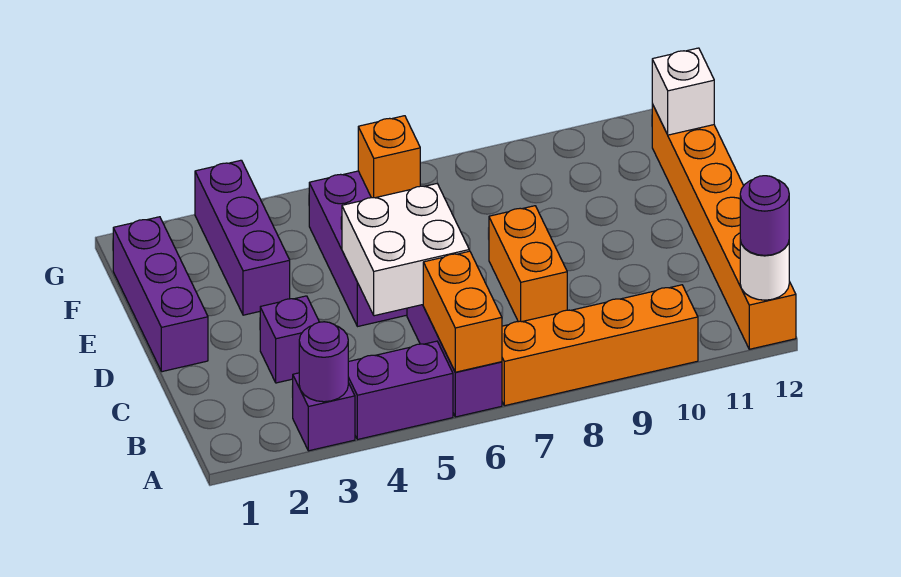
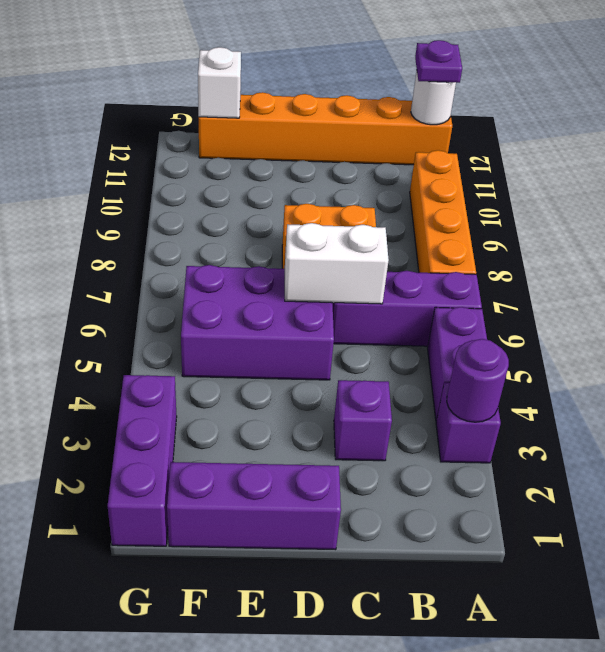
orange brick A6:B6 level 2 -> none
purple round brick A12 level 3 -> purple plate A12 level 3
white brick C5:D6 level 2 -> white brick C6:D6 level 2
purple brick E3:G3 level 1 -> purple brick G1:G3 level 1
orange brick F6 level 2 -> none

